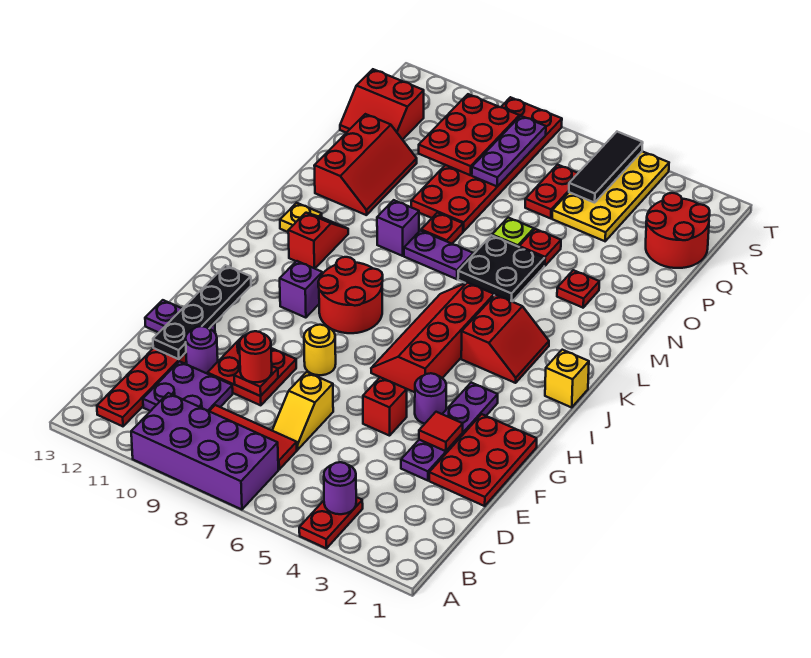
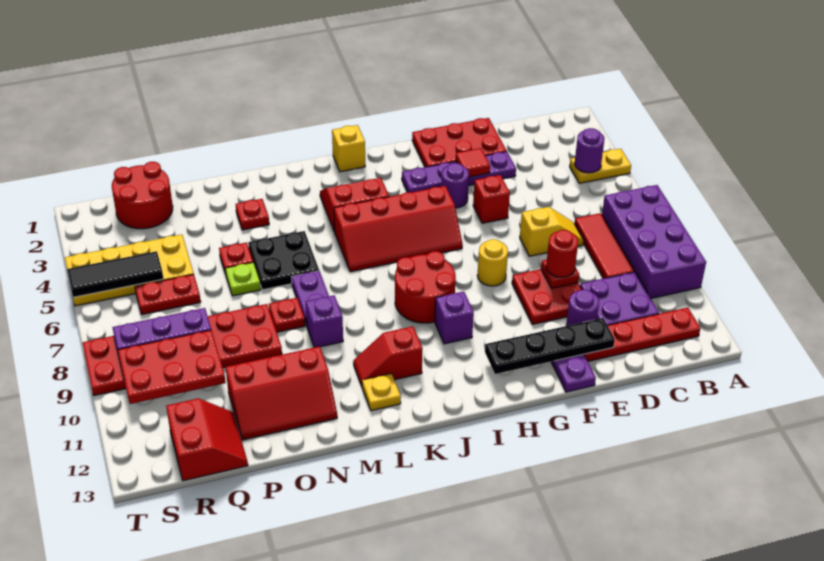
red plate A4:B4 level 1 -> yellow plate A4:B4 level 1
red slope N11:P12 level 1 top 12 -> red slope N11:P12 level 1 top 11

